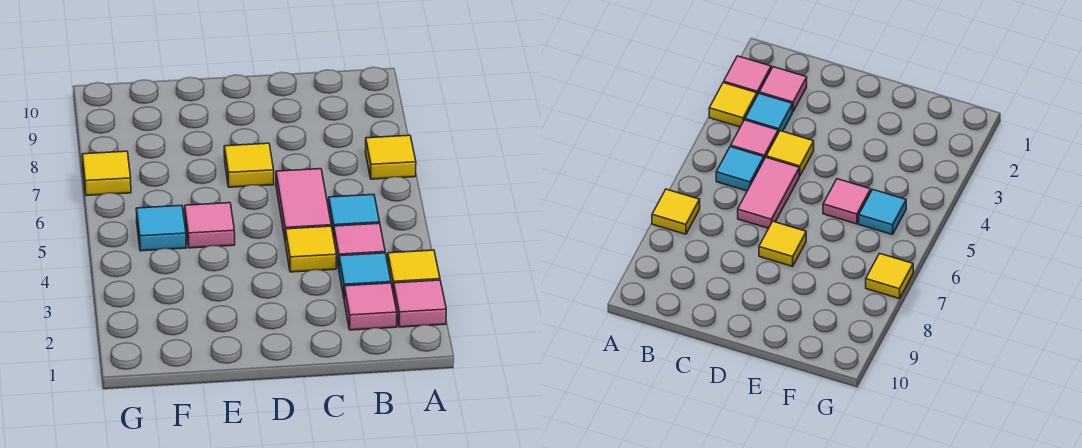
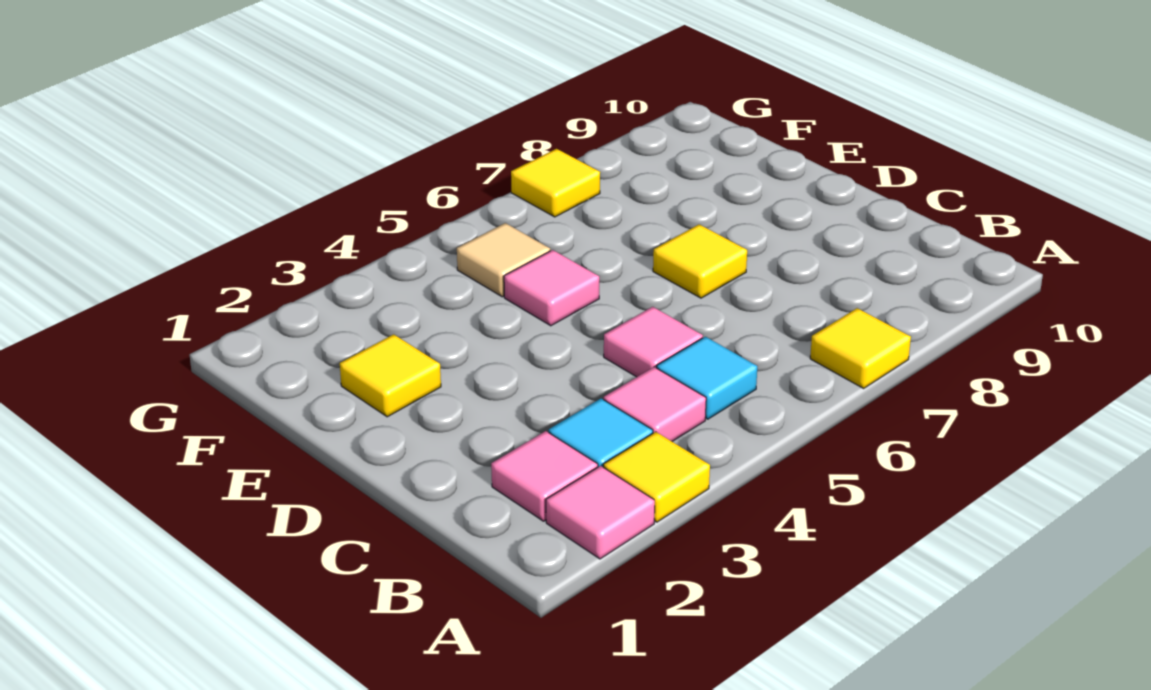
yellow tile C4 level 1 -> yellow tile E2 level 1
pink tile C5:C6 level 1 -> pink tile C5 level 1
cyan tile F5 level 1 -> tan tile F5 level 1

